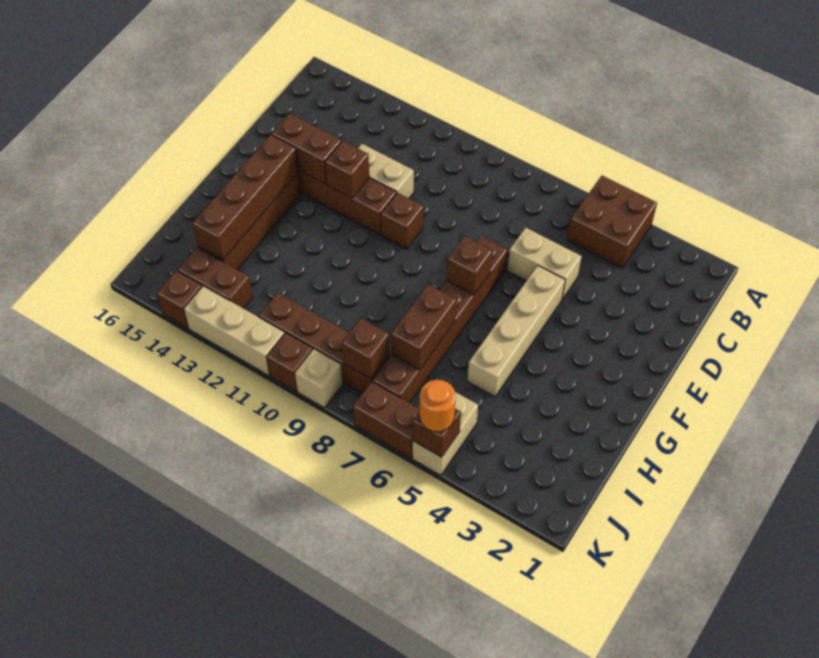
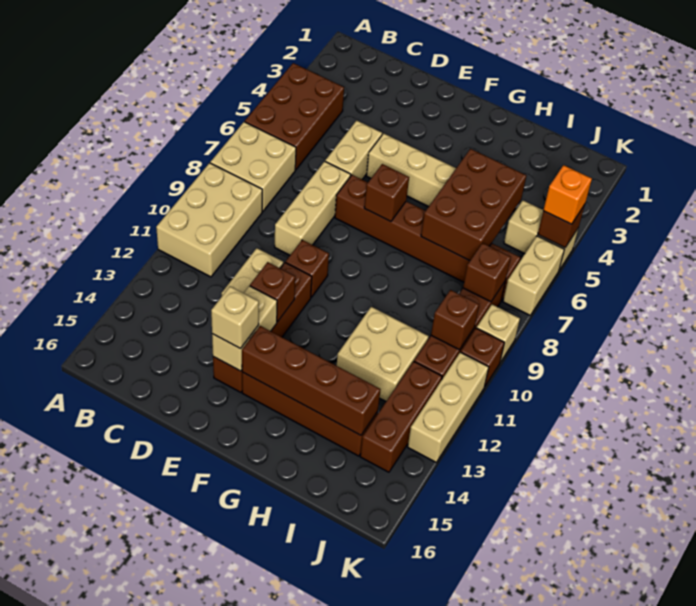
brown brick A4:B5 level 1 -> brown brick A4:B6 level 1
none -> tan brick A7:B8 level 1
none -> tan brick A9:B11 level 1
none -> tan brick D7:D9 level 1
brown brick E13:E14 level 2 -> tan brick E13:E14 level 2
none -> tan brick E14 level 3
brown brick H7:I7 level 2 -> brown brick H5:I7 level 2
none -> tan brick H11:I12 level 1
brown brick J13:J14 level 1 -> brown brick J12:J14 level 1
orange round brick K5 level 3 -> orange brick K5 level 3
brown brick K6:K7 level 1 -> tan brick K6:K7 level 1
brown brick K14 level 1 -> brown brick J10 level 2

